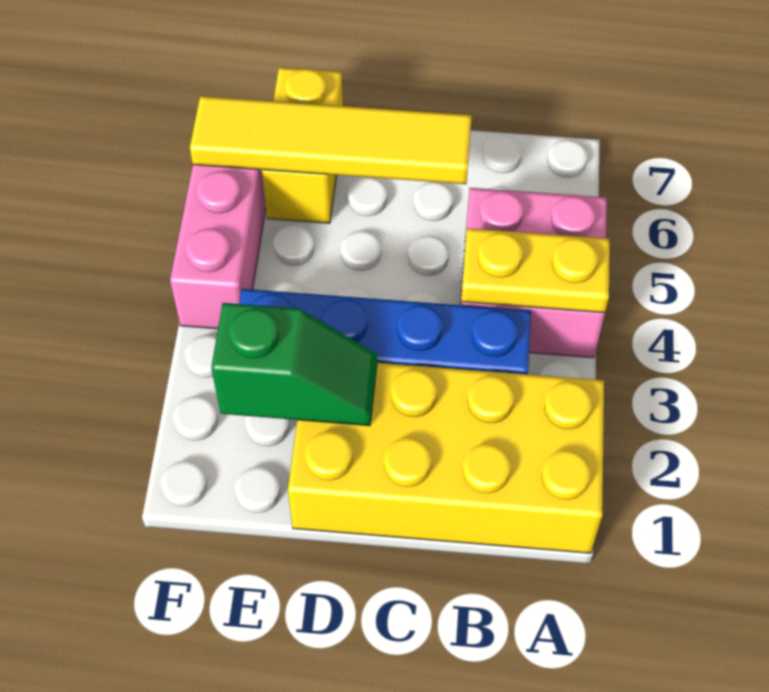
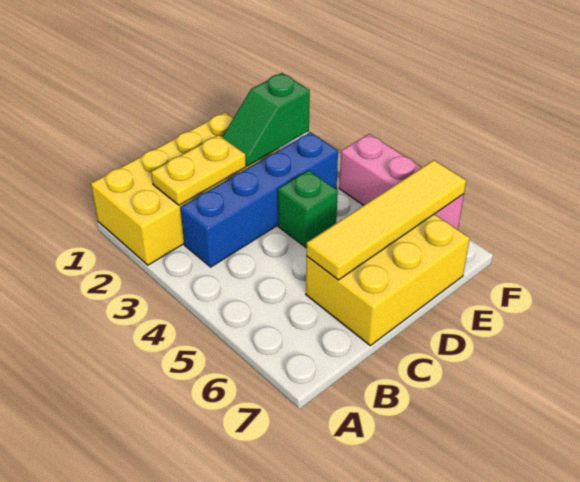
pink brick A4:B5 level 1 -> none
yellow plate A4:B4 level 2 -> yellow plate B2:C2 level 2
none -> green brick D4 level 1
yellow brick E6:E7 level 1 -> yellow brick C6:E7 level 1

